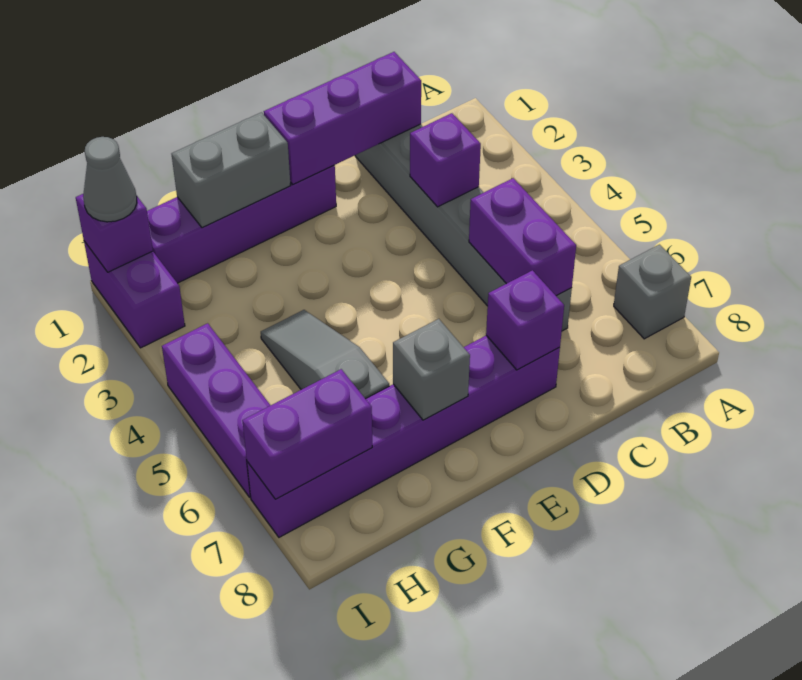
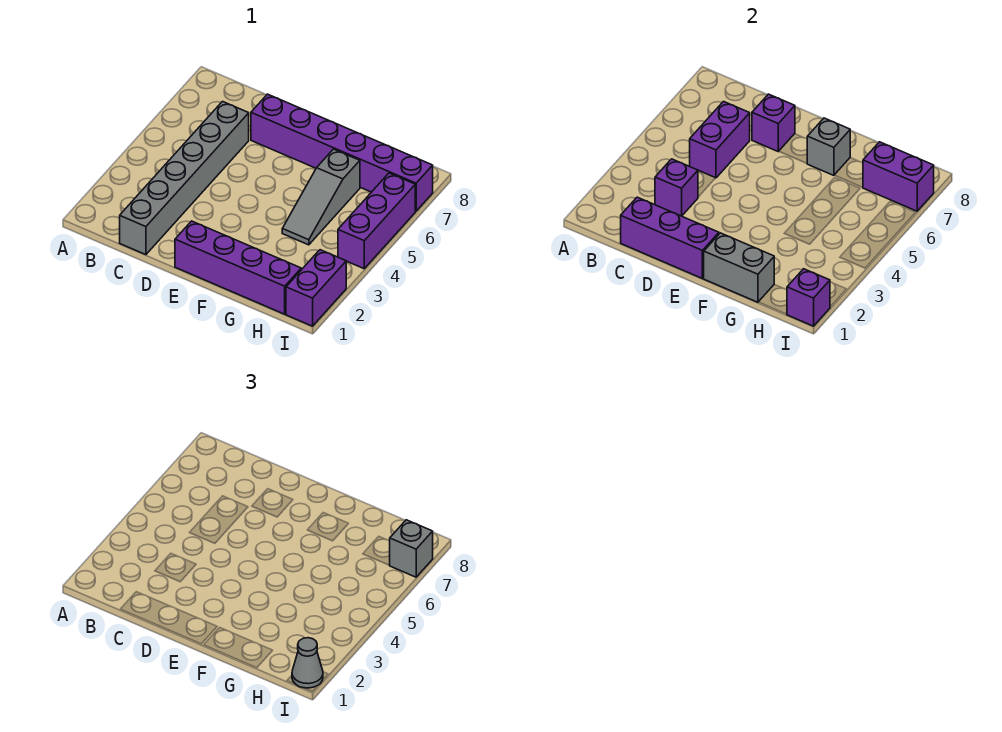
grey brick A7 level 1 -> grey brick I7 level 3

